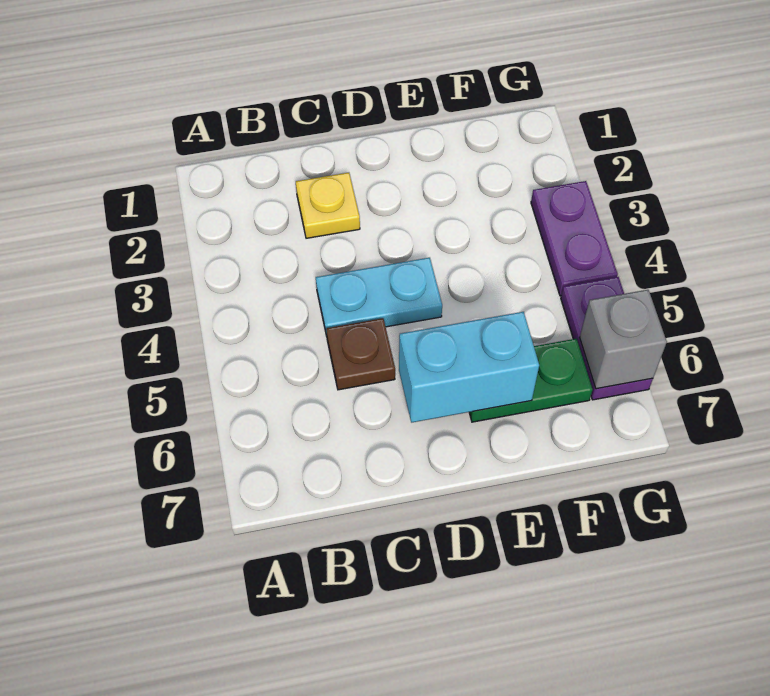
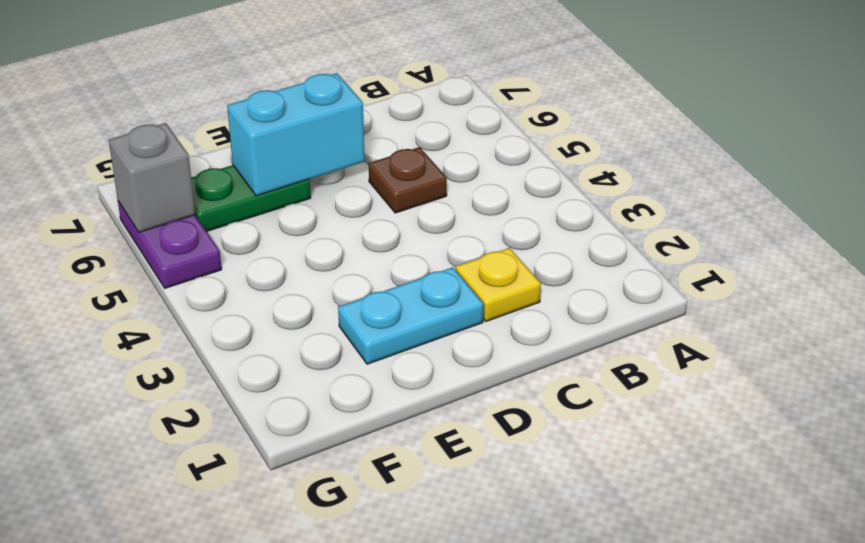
cyan plate C4:D4 level 1 -> cyan plate D2:E2 level 1
purple plate G3:G4 level 1 -> none

